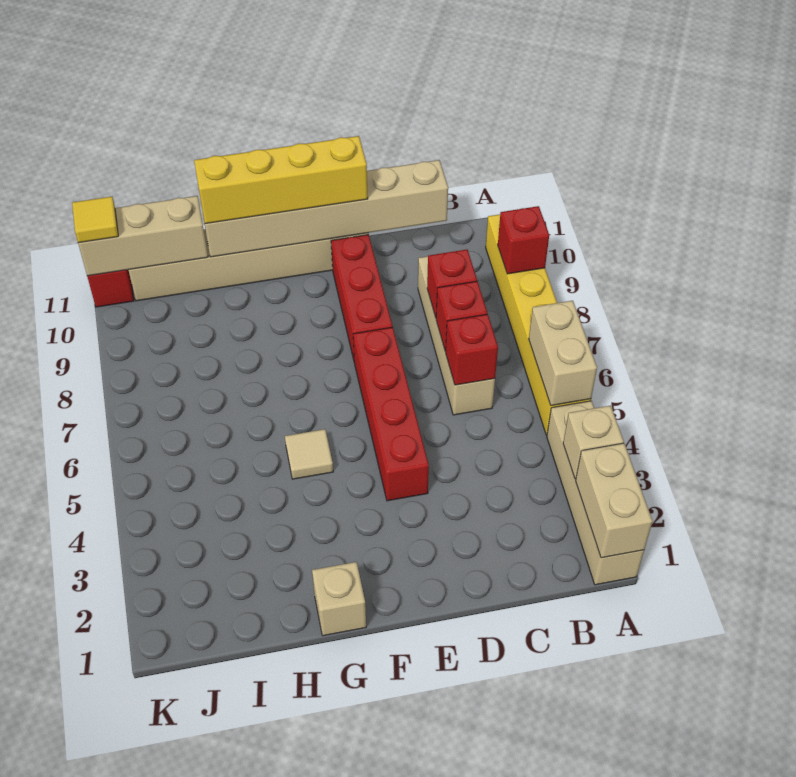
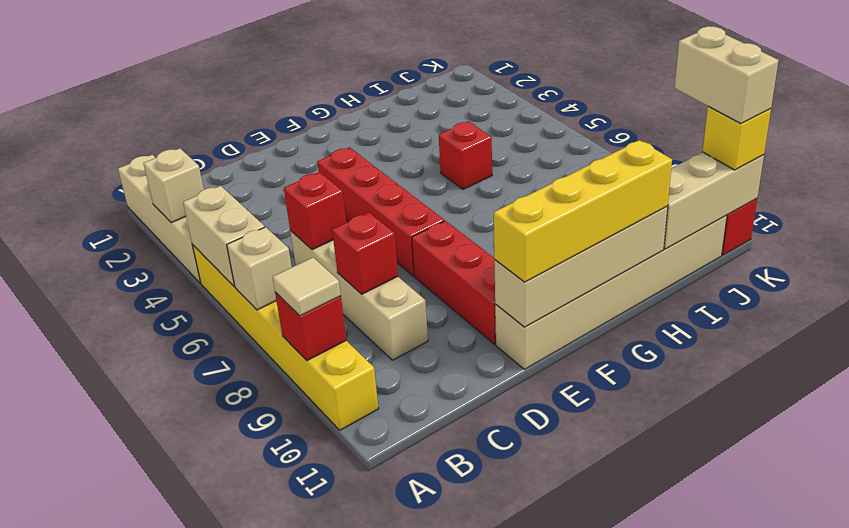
tan brick A1:A2 level 2 -> tan brick K10:K11 level 4
red brick C7 level 2 -> red brick H5 level 1
tan brick C11:H11 level 2 -> tan brick E11:H11 level 2
tan brick G1 level 1 -> tan brick A7 level 2
tan tile G5 level 1 -> tan tile A9 level 3
yellow tile K11 level 3 -> yellow brick K11 level 3

